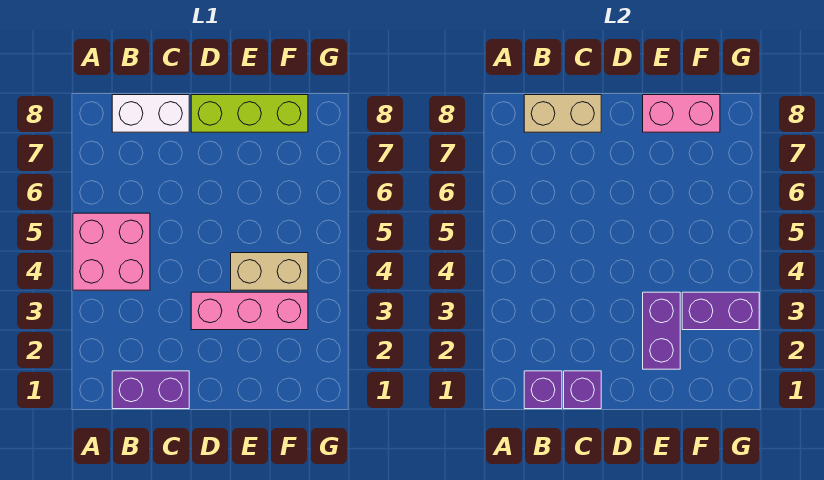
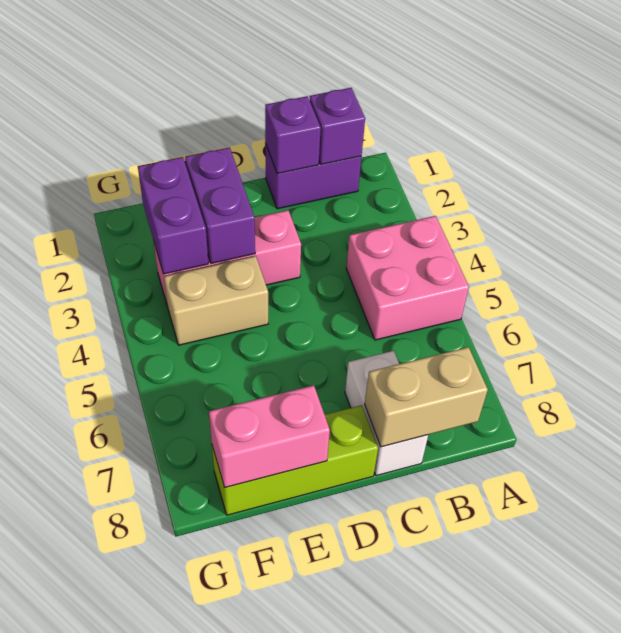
white brick B8:C8 level 1 -> white brick C7:C8 level 1
purple brick F3:G3 level 2 -> purple brick F2:F3 level 2

